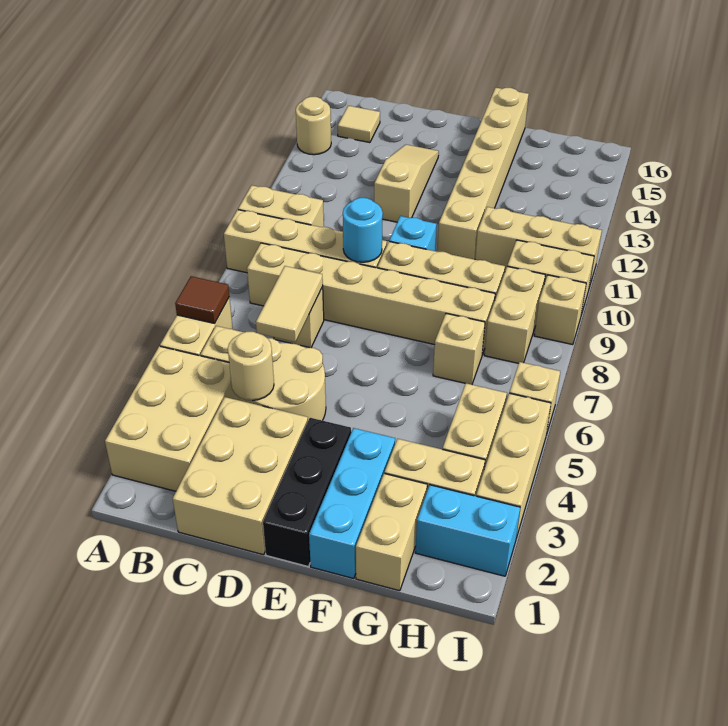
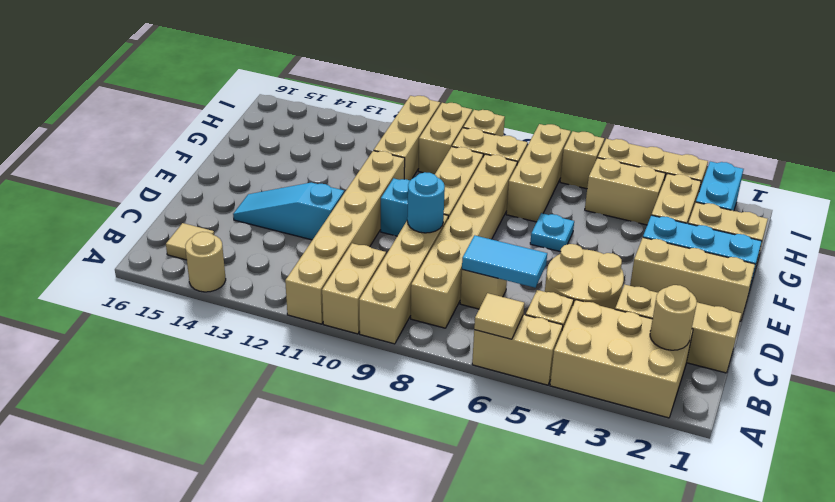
brown tile A6 level 2 -> tan tile A6 level 2
tan brick C1:D3 level 1 -> tan brick C1:C3 level 1
tan round brick C4 level 2 -> tan round brick B2 level 2
tan tile C6:C7 level 2 -> cyan tile C6:C7 level 2
tan slope D12:D14 level 1 top 12 -> cyan slope D12:D14 level 1 top 12
black brick E1:E3 level 1 -> tan brick E1:E3 level 1
none -> cyan plate F6 level 1
tan brick F11:F16 level 1 -> tan brick A11:F11 level 1
tan brick G7 level 1 -> tan brick G7:I7 level 1

